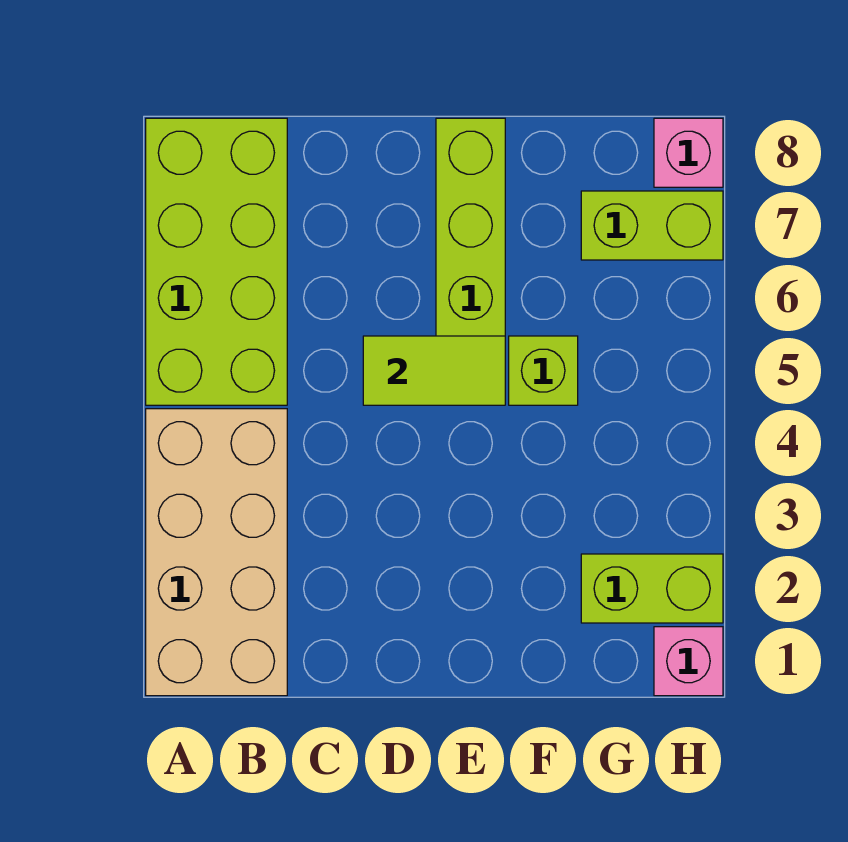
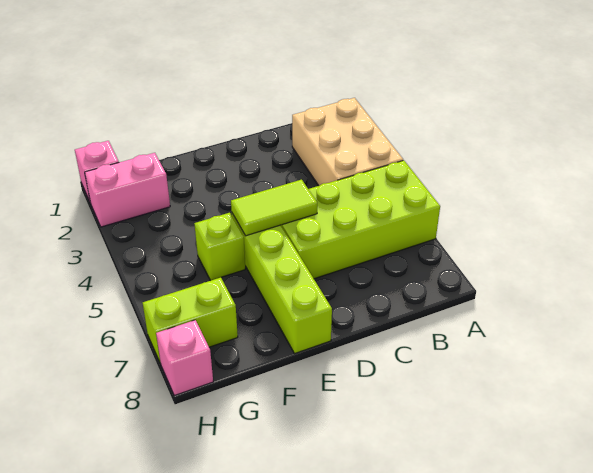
tan brick A1:B4 level 1 -> tan brick A2:B4 level 1
lime brick A5:B8 level 1 -> lime brick A5:D6 level 1
lime brick G2:H2 level 1 -> pink brick G2:H2 level 1

